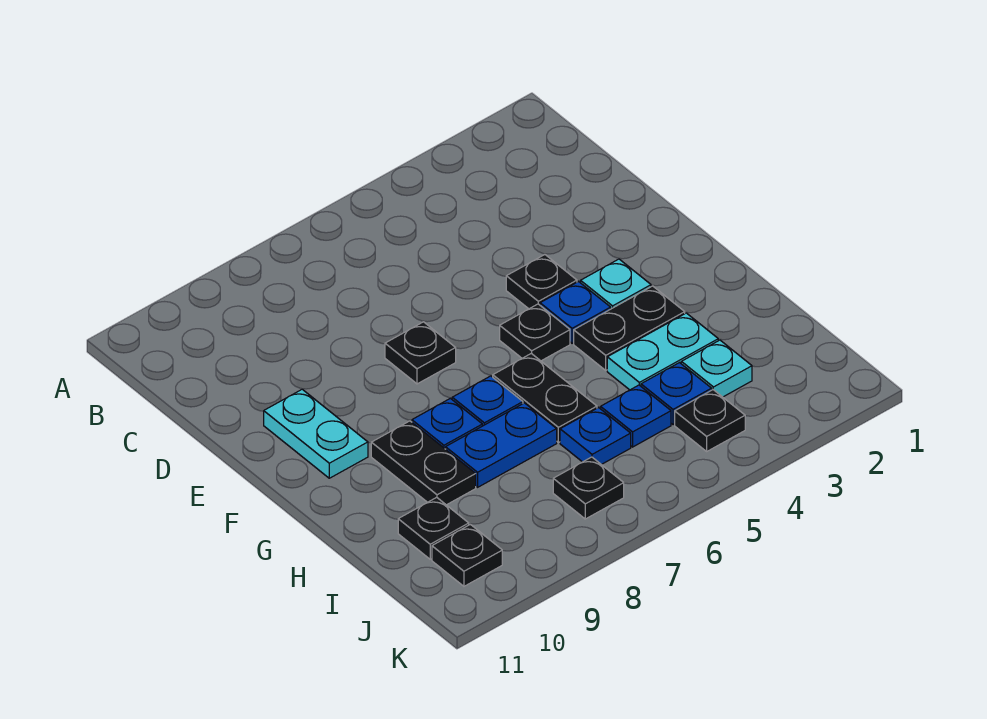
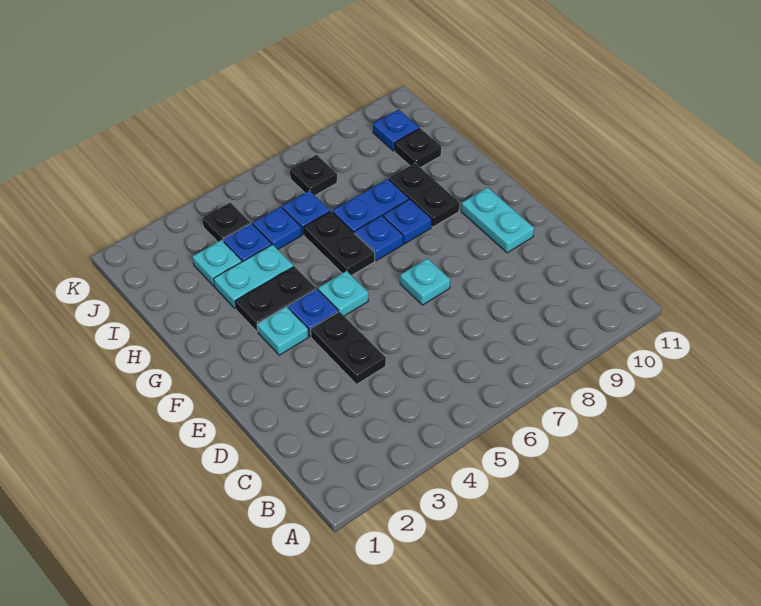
black plate E4 level 1 -> black plate D4:E4 level 1
black plate E7 level 1 -> cyan plate E7 level 1
black plate F5 level 1 -> cyan plate F5 level 1
black plate J10 level 1 -> blue plate J10 level 1

